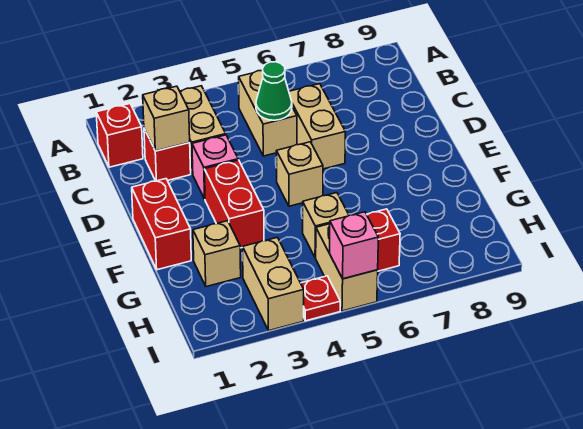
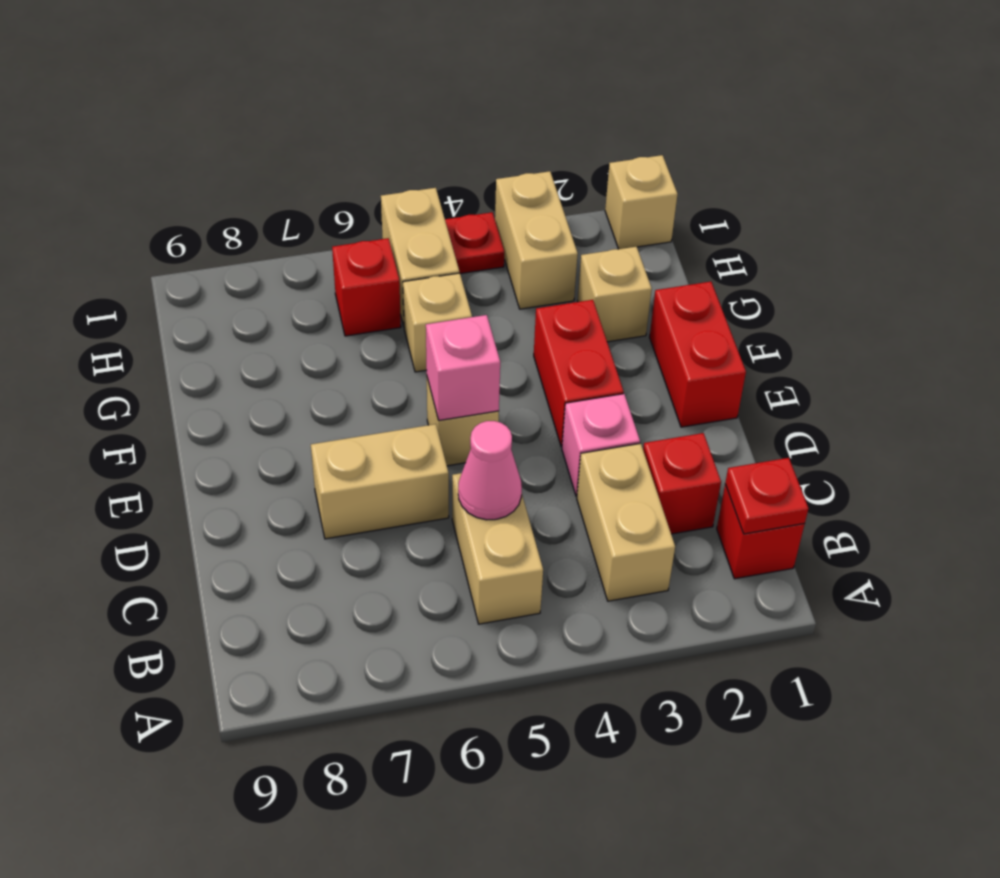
none -> red plate B1 level 2
tan brick C2 level 2 -> tan brick I1 level 1
green cone C5 level 2 -> pink cone C5 level 2
tan brick C6:D6 level 1 -> tan brick D6:D7 level 1
pink brick I5 level 2 -> pink brick E5 level 2

